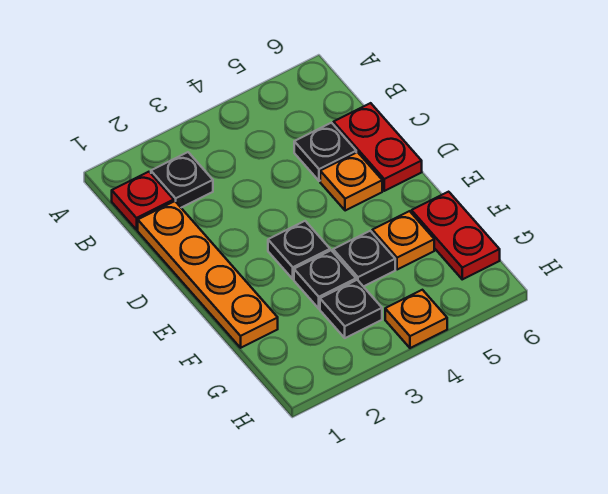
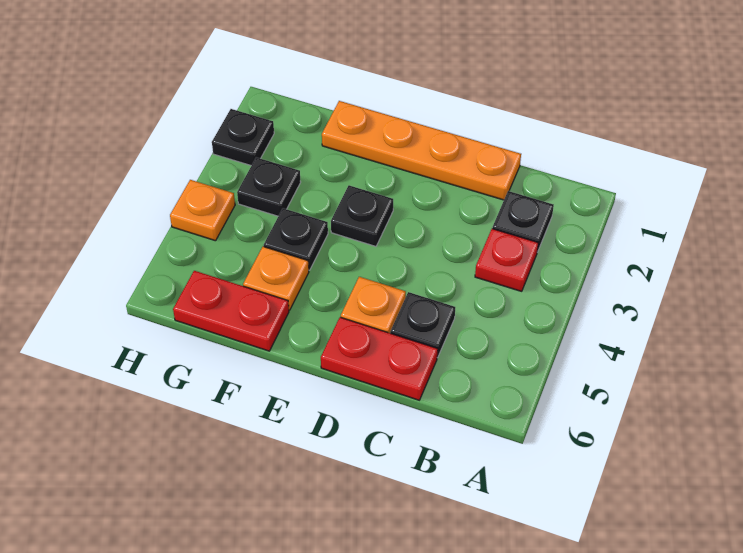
red plate B1 level 1 -> red plate B3 level 1
black plate F3 level 1 -> black plate H2 level 1

